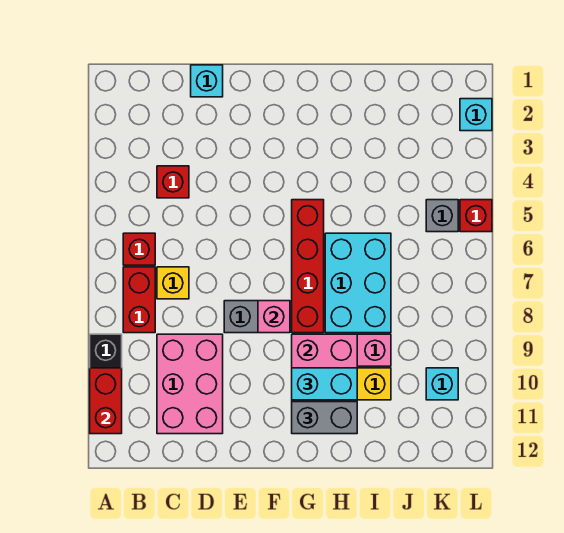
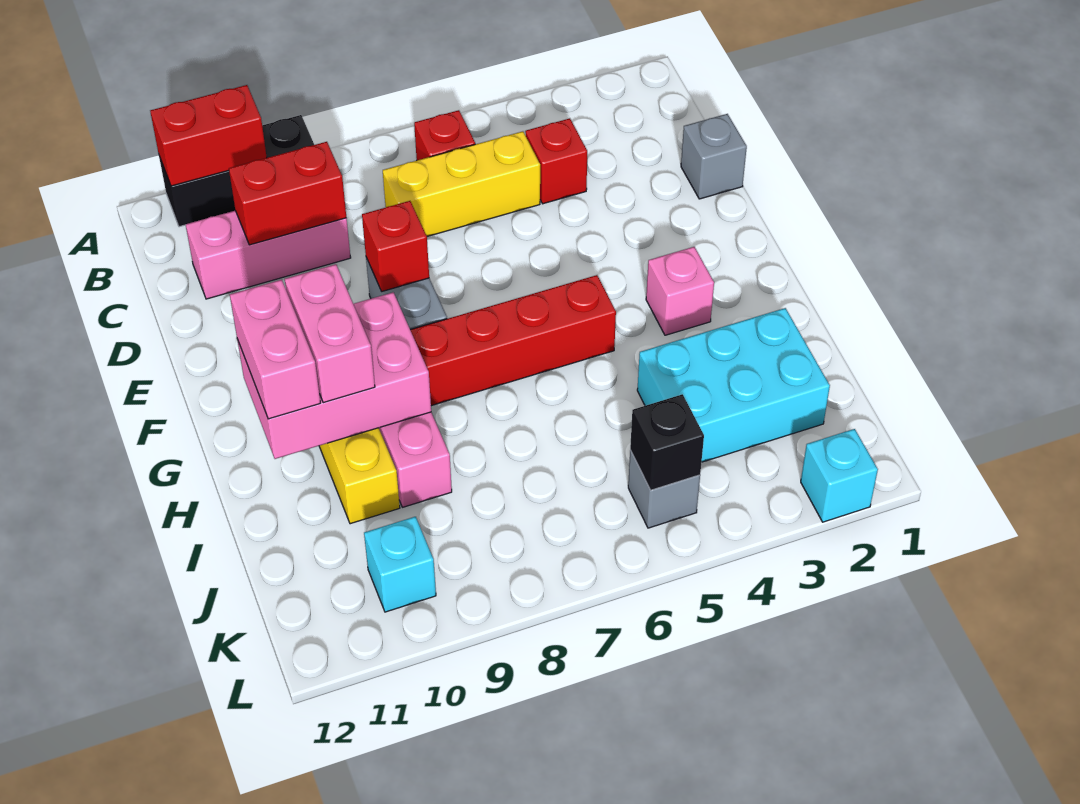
red brick B7:B8 level 1 -> red brick C9:C10 level 2
yellow brick C7 level 1 -> yellow brick C5:C7 level 1
pink brick C9:D11 level 1 -> pink brick C9:C11 level 1
cyan brick D1 level 1 -> grey brick D1 level 1
pink brick F8 level 2 -> pink brick G3 level 1
cyan brick G10:H10 level 3 -> pink brick G10:H10 level 3
grey brick G11:H11 level 3 -> pink brick G11:H11 level 3
cyan brick H6:I8 level 1 -> cyan brick I2:J4 level 1
none -> black brick K5 level 2
red brick L5 level 1 -> red brick E8 level 2

